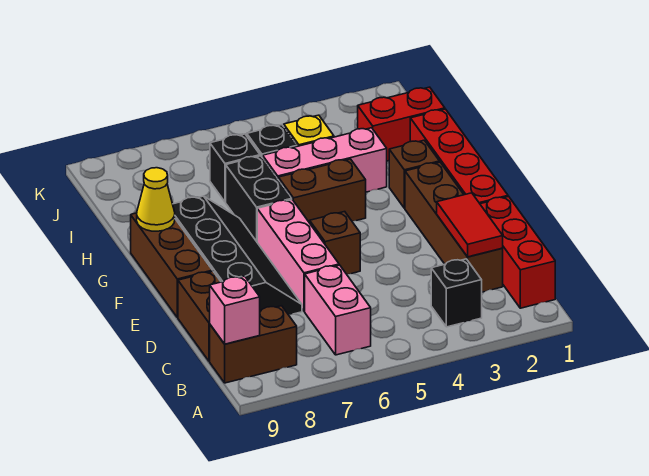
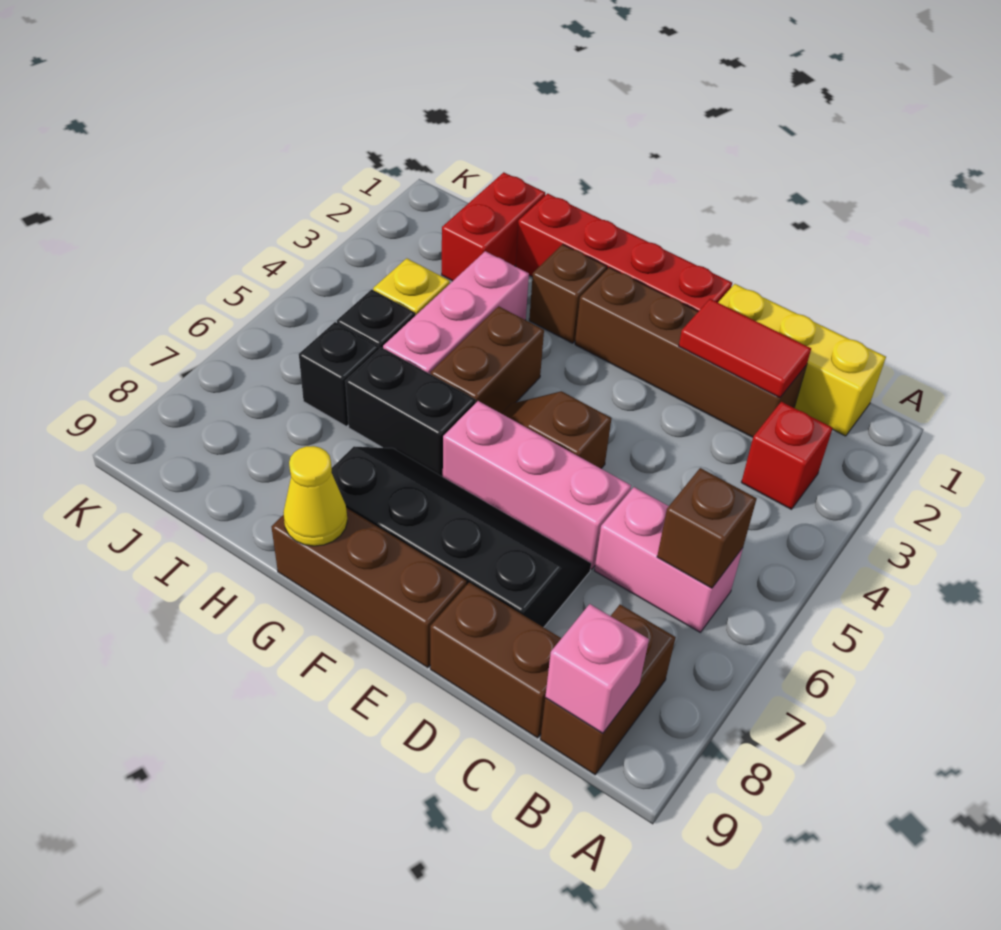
red brick B1:D1 level 1 -> yellow brick B1:D1 level 1
black brick B3 level 1 -> red brick B3 level 1
none -> brown brick B6 level 2

